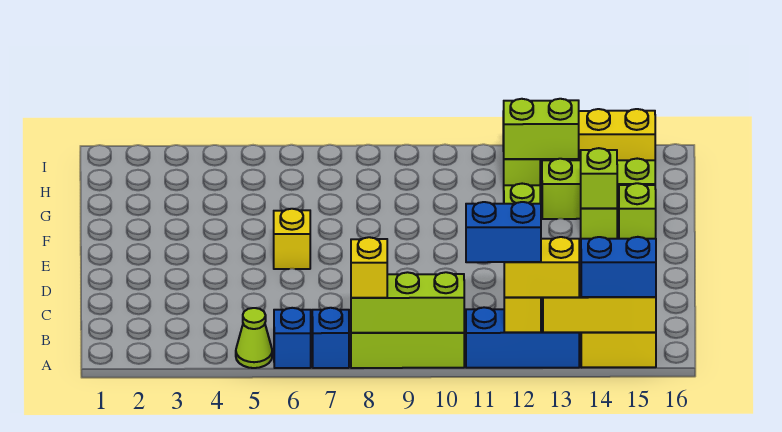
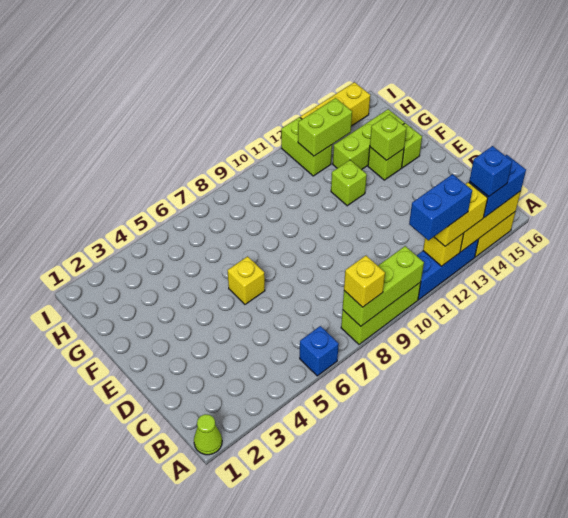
lime cone A5 level 1 -> lime cone A1 level 1
blue brick A7 level 1 -> blue brick A14 level 4

